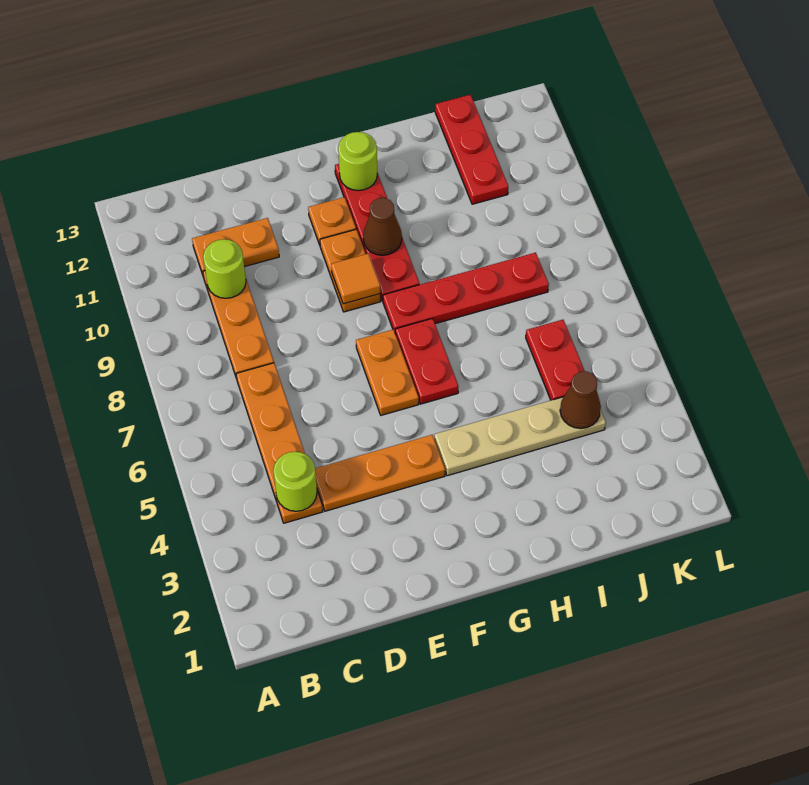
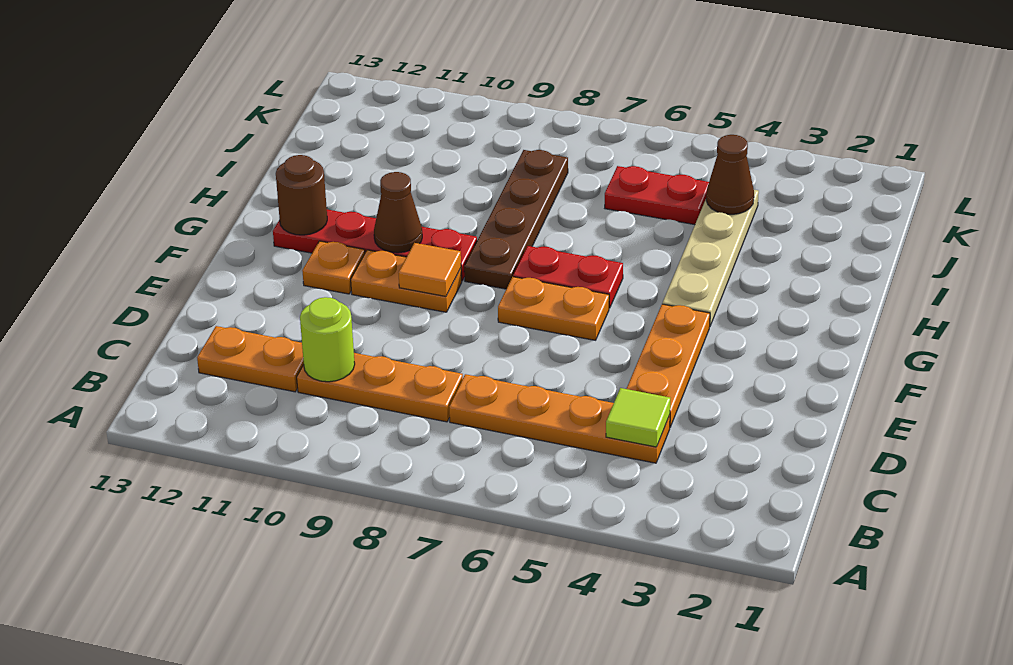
lime round brick C4 level 2 -> lime tile C4 level 2
orange plate C11:D11 level 1 -> orange plate C11:C12 level 1
red plate G8:J8 level 1 -> brown plate G8:J8 level 1
lime round brick G12 level 2 -> brown round brick G12 level 2
red plate J11:J13 level 1 -> none

